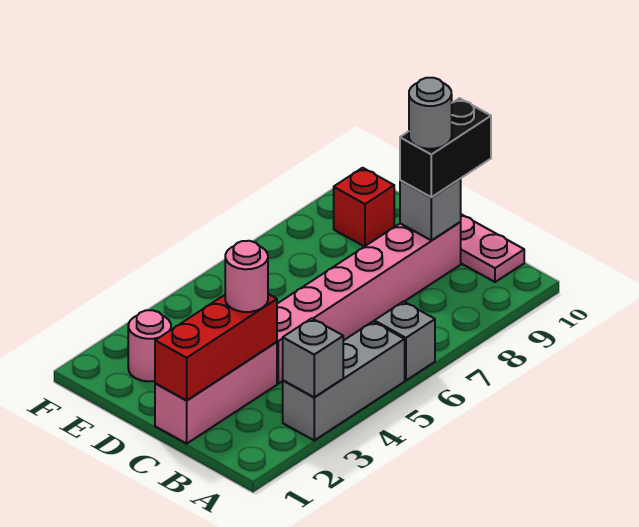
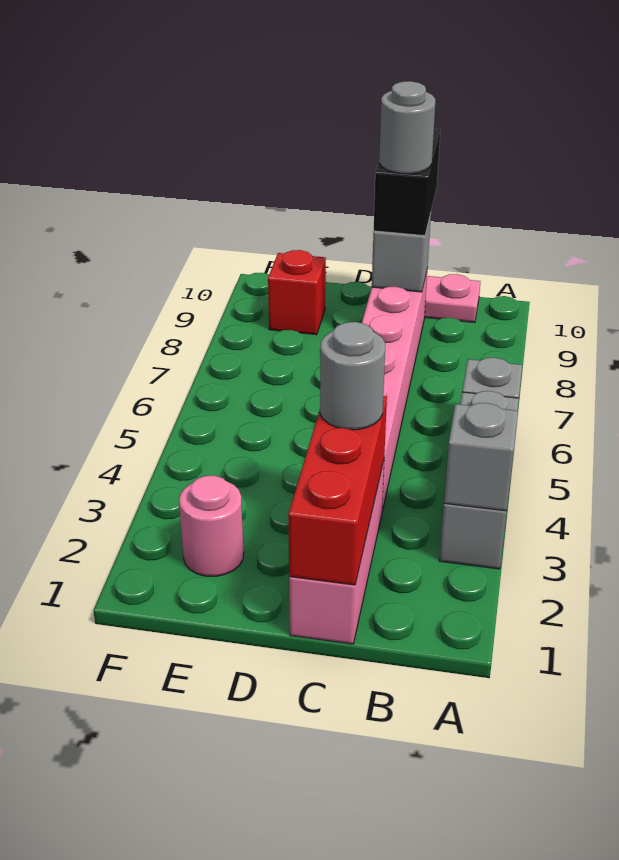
pink round brick C3 level 3 -> grey round brick C3 level 3

